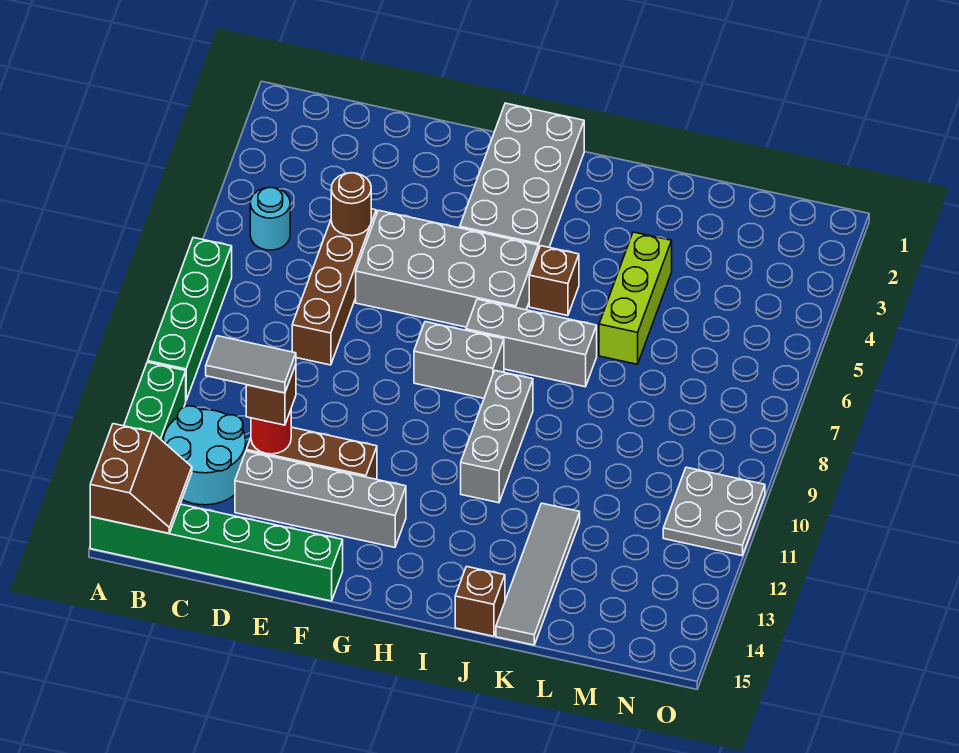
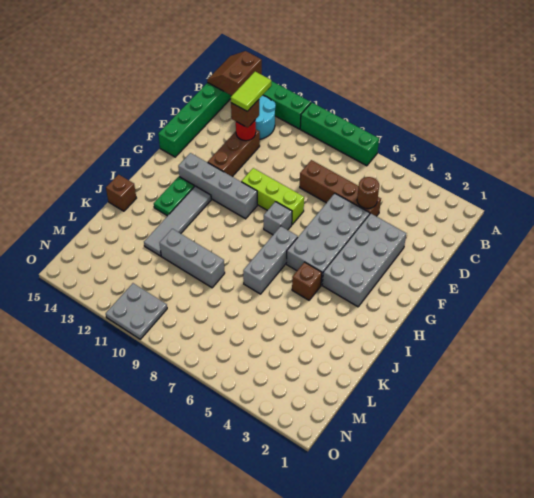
brown slope A14:B15 level 2 top A -> brown slope A14:B15 level 2 top 14
cyan round brick B5 level 1 -> none
grey tile C12:D12 level 4 -> lime tile C12:D12 level 4
grey brick D13:G13 level 1 -> grey brick G10:G13 level 1
grey brick G1:H4 level 1 -> grey brick E3:H4 level 1
grey brick G8:H8 level 1 -> grey brick G8 level 1
none -> green plate H13:I13 level 1
grey brick I9:I11 level 1 -> grey brick K9:K11 level 1
lime brick K4:K6 level 1 -> lime brick F8:F10 level 1
grey tile K12:K15 level 1 -> grey tile H12:K12 level 1

